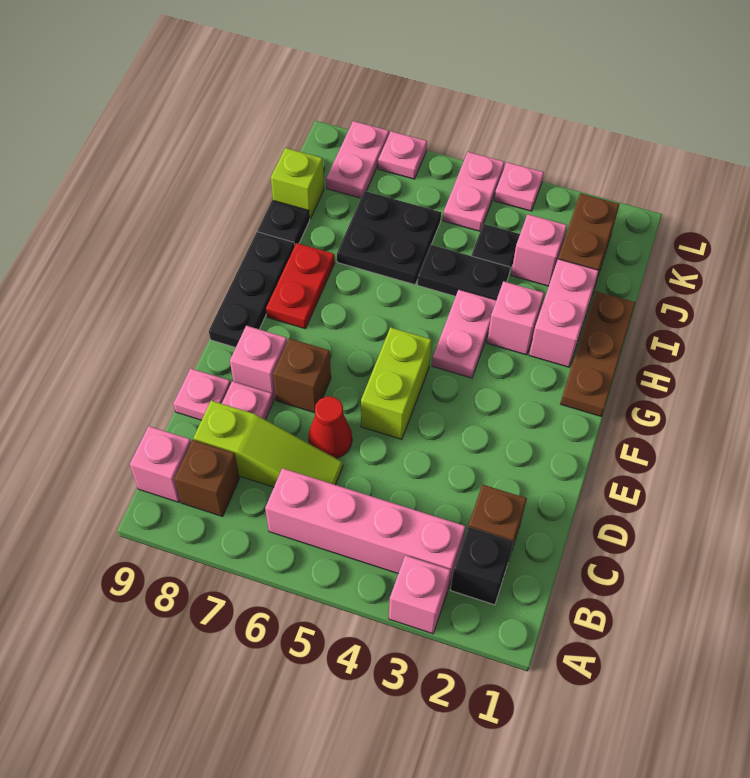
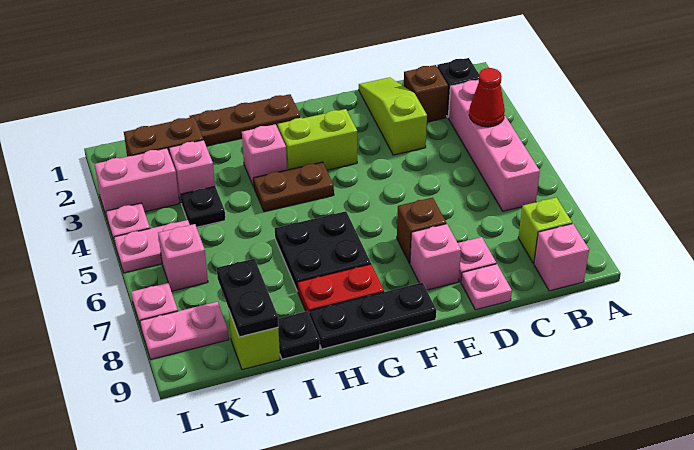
pink brick A3 level 1 -> pink brick K6 level 1
brown brick B8 level 1 -> lime brick B8 level 1
lime slope C6:C8 level 1 top 8 -> lime slope D1:D3 level 1 top 3
red cone D6 level 1 -> red cone B4 level 2
lime brick E5:F5 level 1 -> lime brick F3:G3 level 1
pink plate G4:H4 level 1 -> brown plate G4:H4 level 1
pink brick H2:I2 level 1 -> pink brick K3:L3 level 1
black plate I4:I5 level 1 -> black plate J8:J9 level 2
black plate I6:J7 level 1 -> black plate G6:H7 level 1

